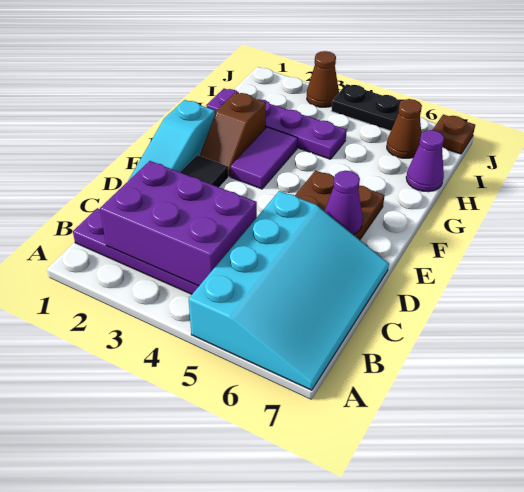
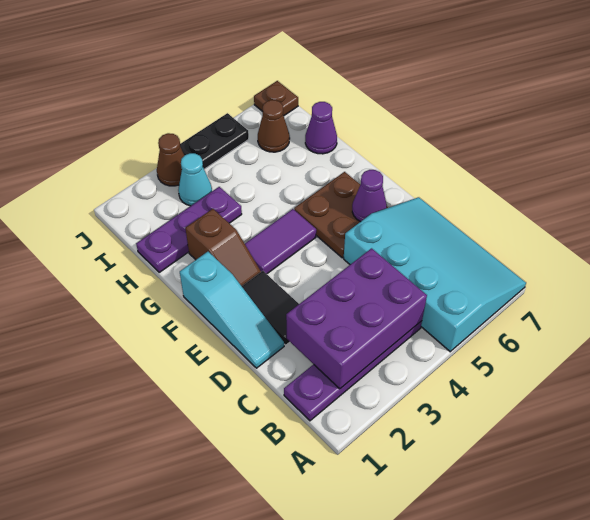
purple tile F3:G3 level 1 -> purple tile F3:F4 level 1
purple plate H1:H4 level 1 -> purple plate H1:H3 level 1
none -> cyan cone I3 level 1

